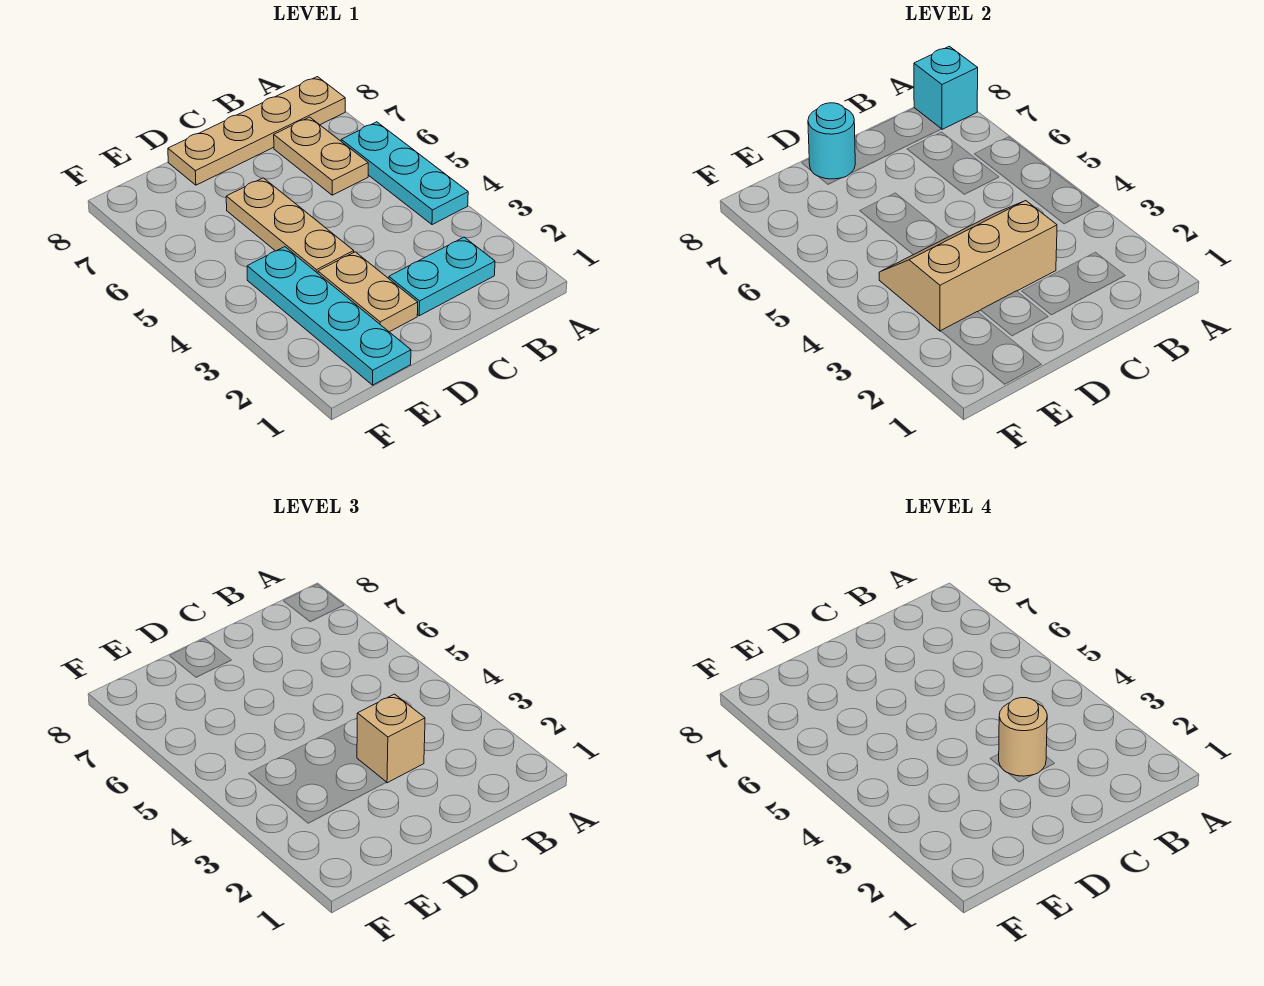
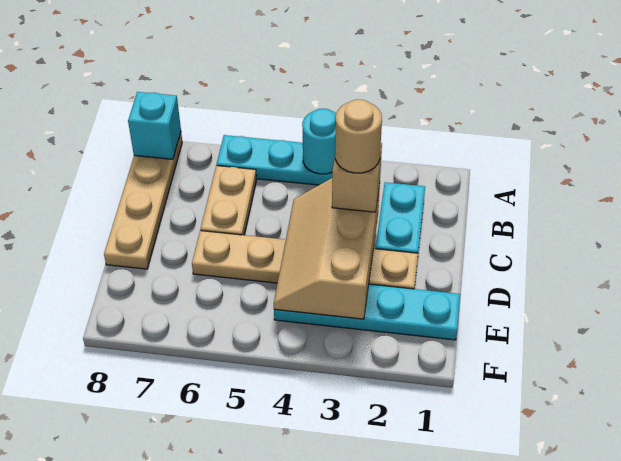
tan plate B6:B7 level 1 -> tan plate B6:C6 level 1
cyan round brick D8 level 2 -> cyan round brick A4 level 2

